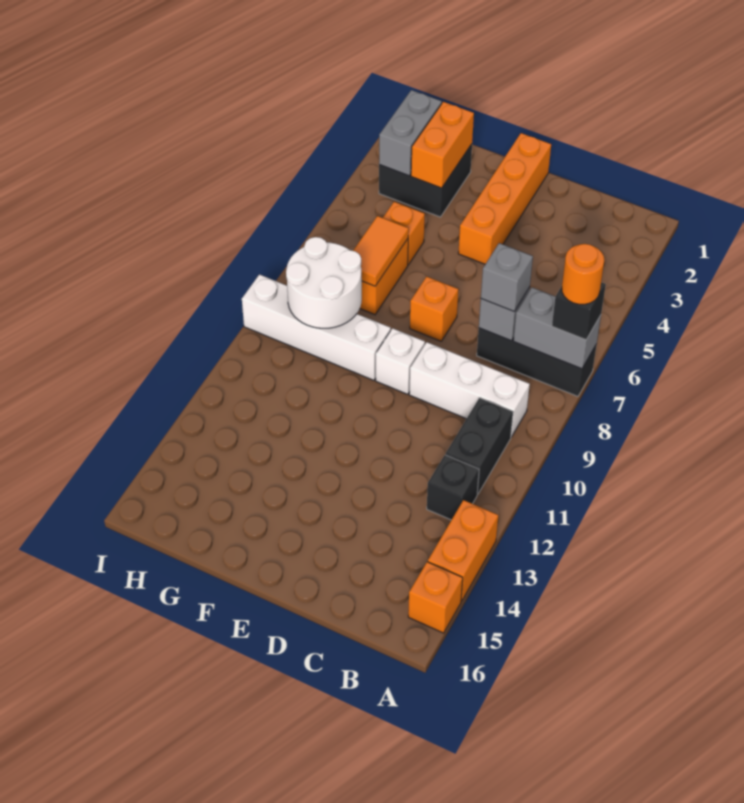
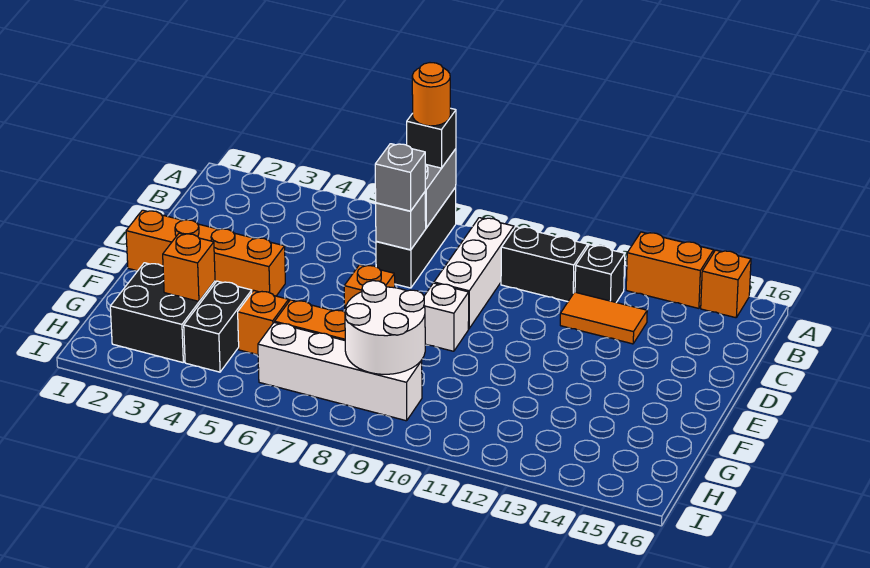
white brick F9:I9 level 1 -> white brick H6:H9 level 1
orange brick G2:G3 level 2 -> orange brick G3 level 2
none -> black brick G4:H4 level 1
orange tile G6:G7 level 2 -> orange tile C12:C13 level 1
grey brick H2:H3 level 2 -> none

